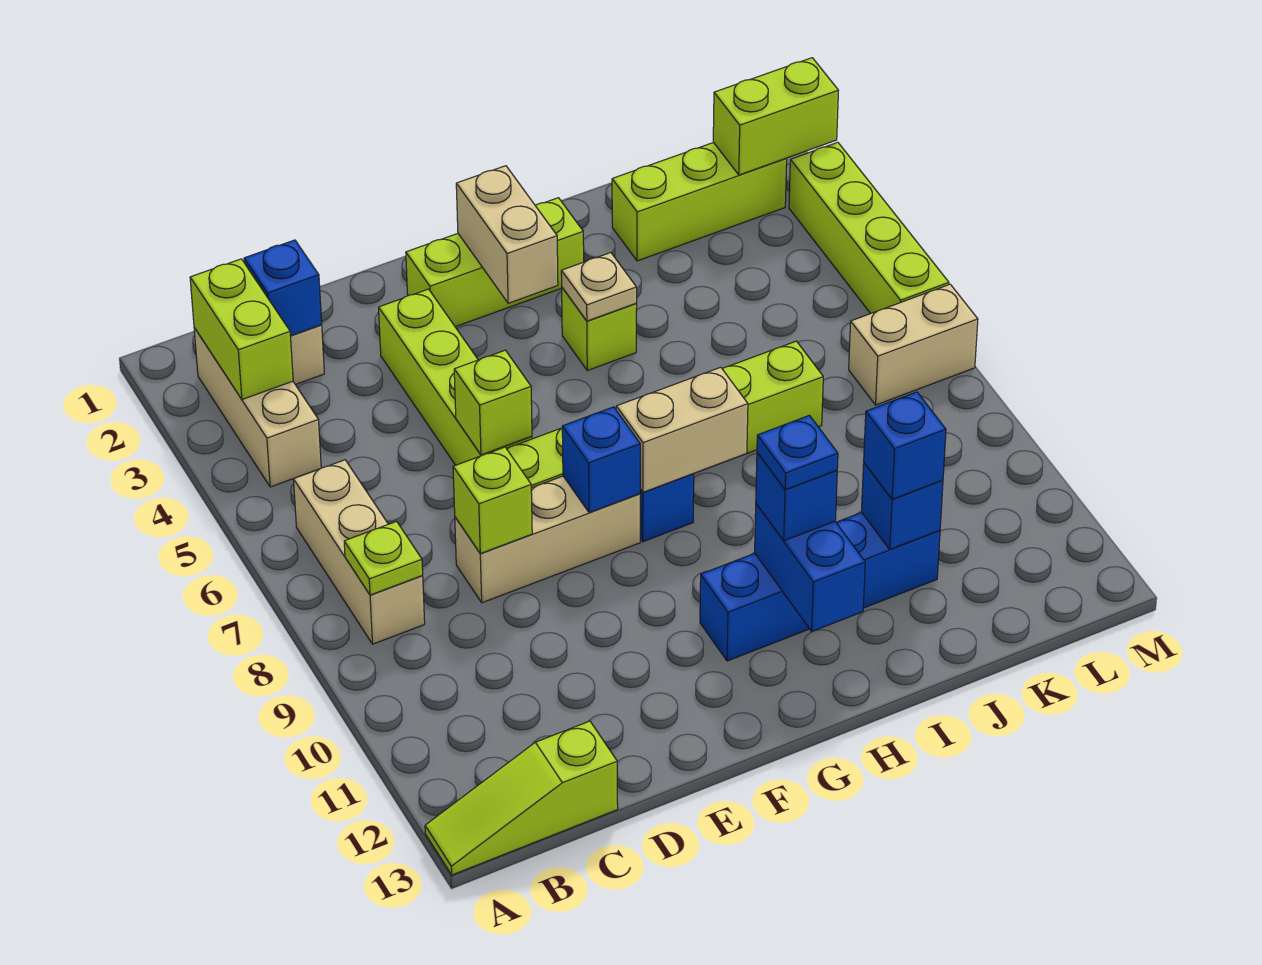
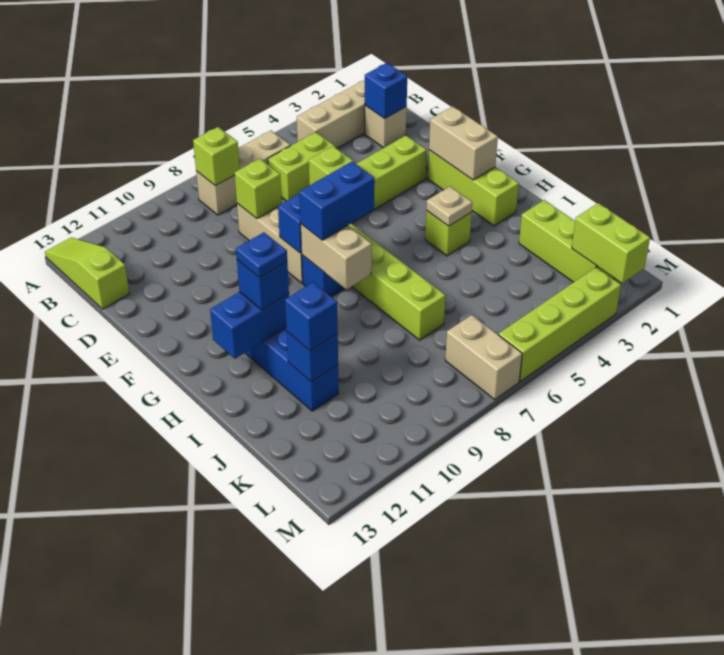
lime brick B2:B3 level 2 -> lime brick C5:C6 level 1
lime plate B8 level 2 -> lime brick B8 level 2
tan brick G2:G3 level 2 -> tan brick F2:G2 level 2
none -> blue brick G7:G8 level 3

